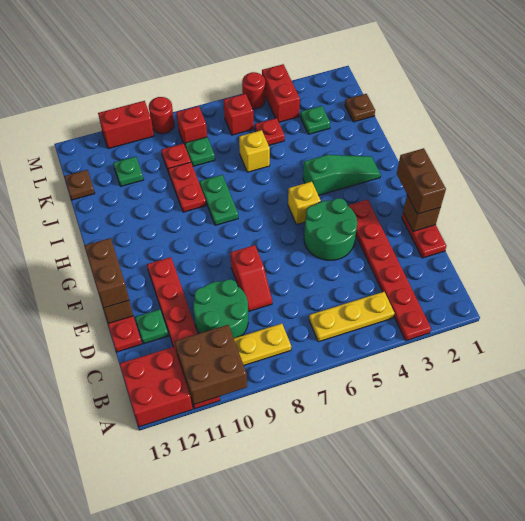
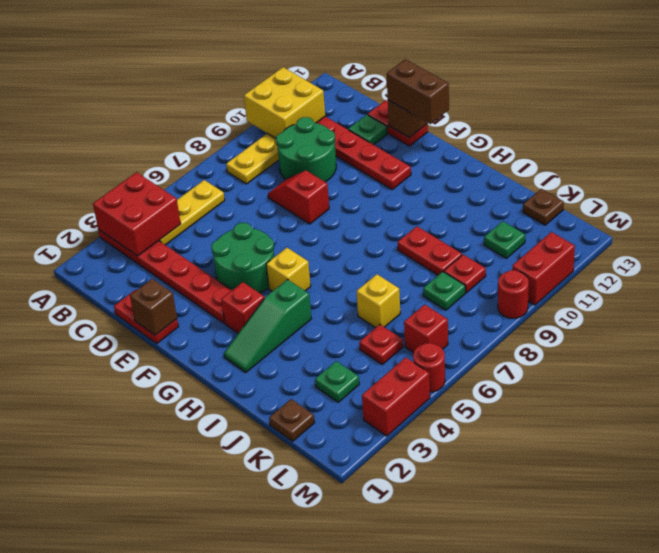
brown brick A10:B11 level 2 -> yellow brick A10:B11 level 2
red brick A12:B13 level 1 -> red brick A3:B4 level 2
brown brick E1:F1 level 3 -> none
green plate H8:I8 level 1 -> none
red brick L4:M4 level 1 -> red brick M3:M4 level 1
red brick L8 level 1 -> red brick G3 level 1

